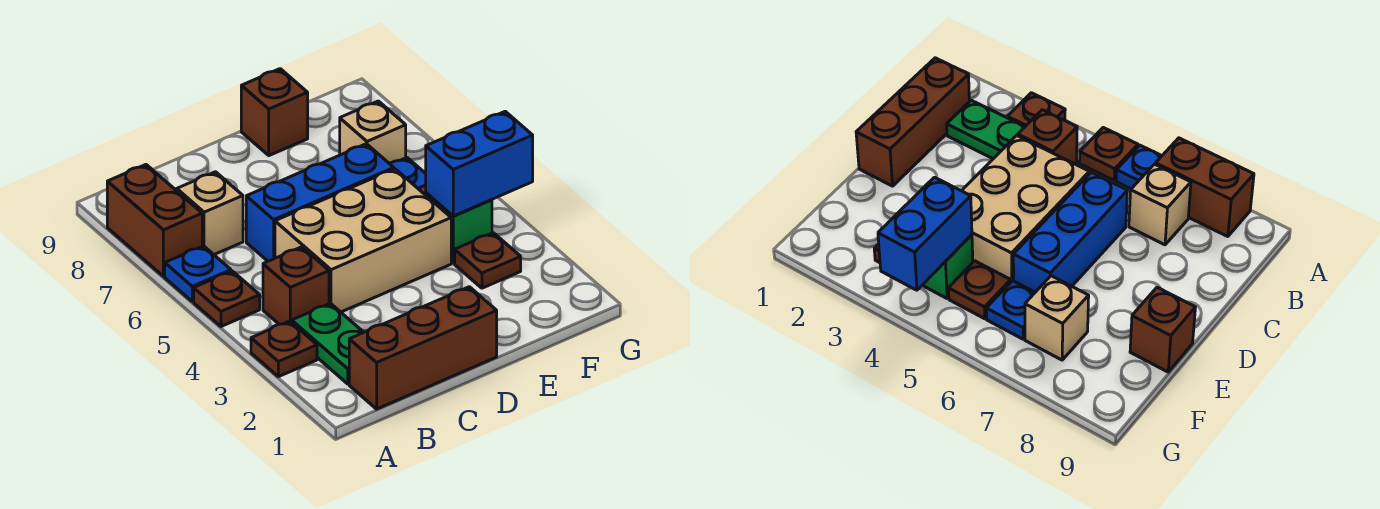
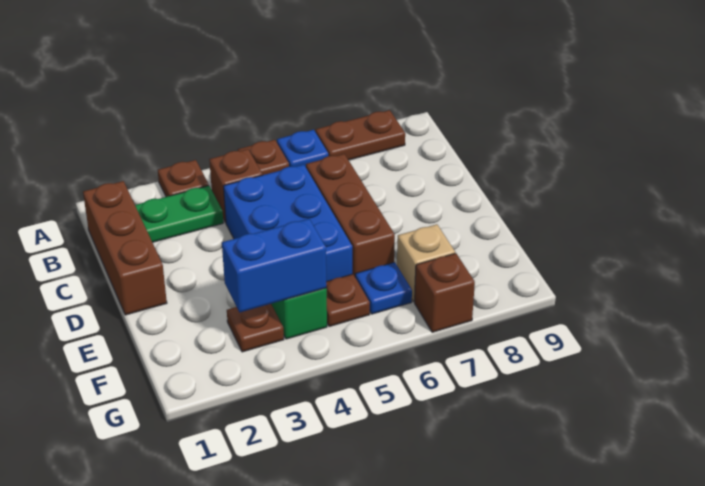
brown brick A7:A8 level 1 -> brown plate A7:A8 level 1
tan brick B7 level 1 -> none
tan brick C4:E5 level 1 -> blue brick C4:E5 level 1
blue brick C6:E6 level 1 -> brown brick C6:E6 level 1
brown brick E9 level 1 -> brown brick G7 level 1
blue brick F4:G4 level 2 -> blue brick F3:F4 level 2

